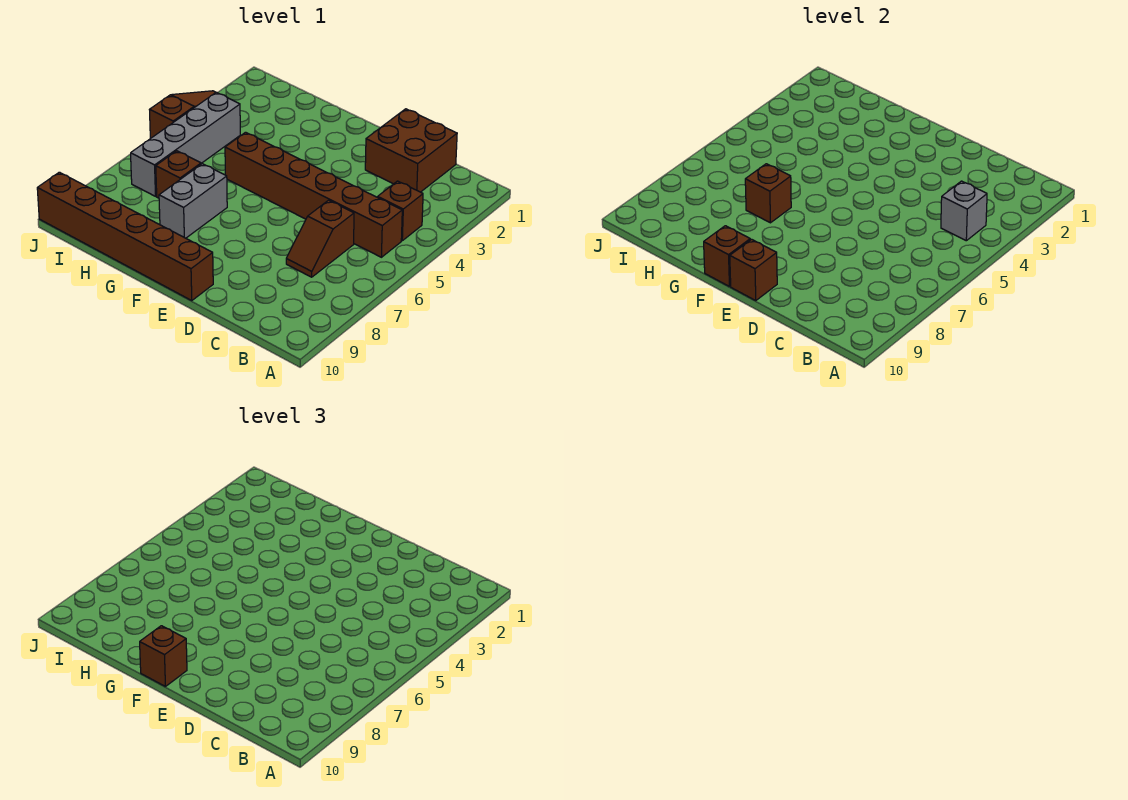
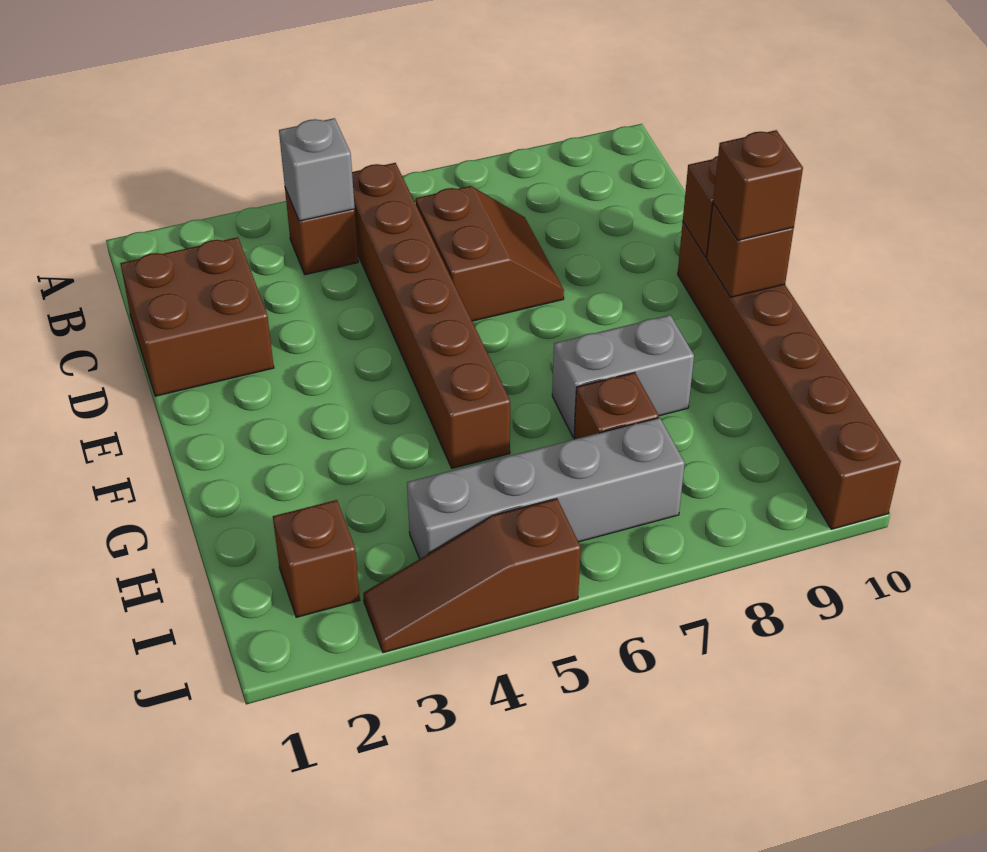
brown slope C6:C7 level 1 top 6 -> brown slope C6:D7 level 1 top 6
brown brick G7 level 2 -> brown brick I2 level 1

